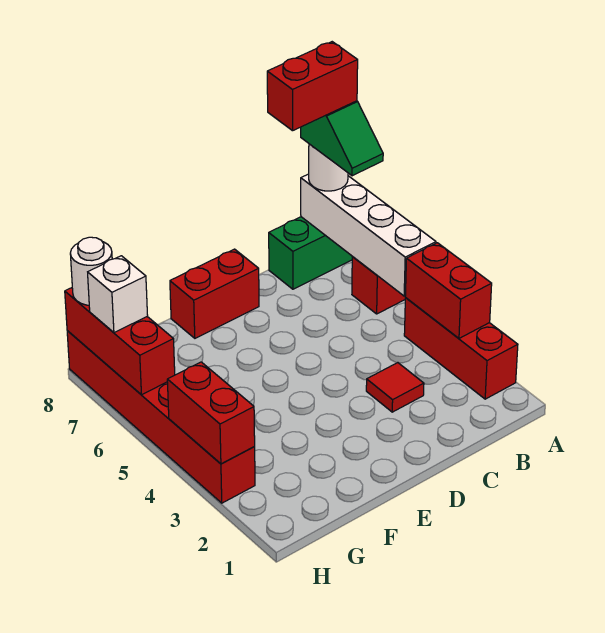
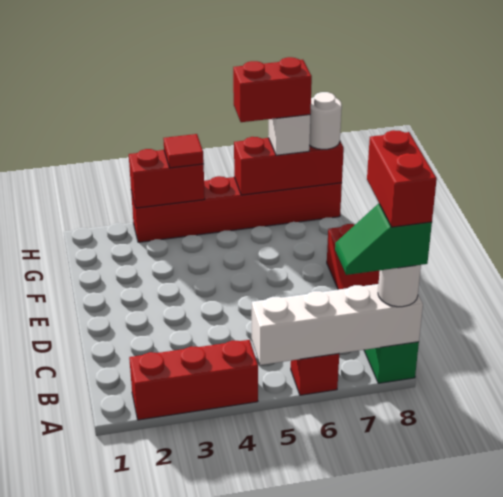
red brick A3:A4 level 2 -> red brick H6:H7 level 4
red tile C3 level 1 -> red tile H4 level 3

